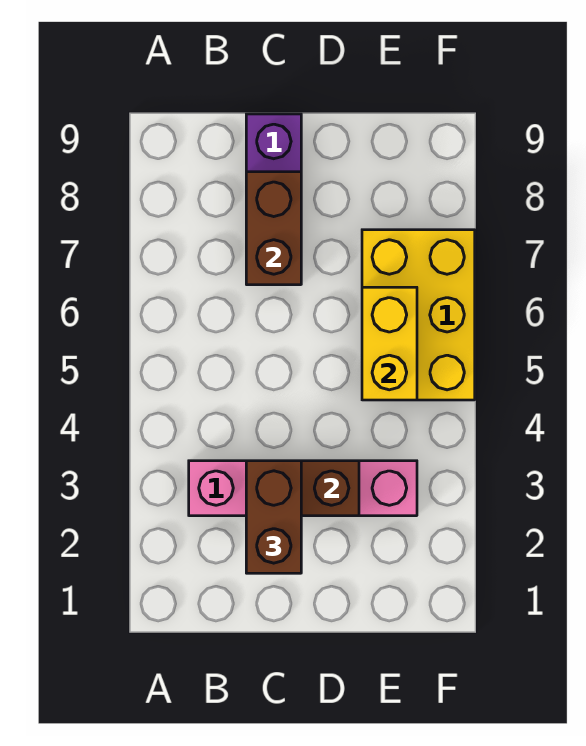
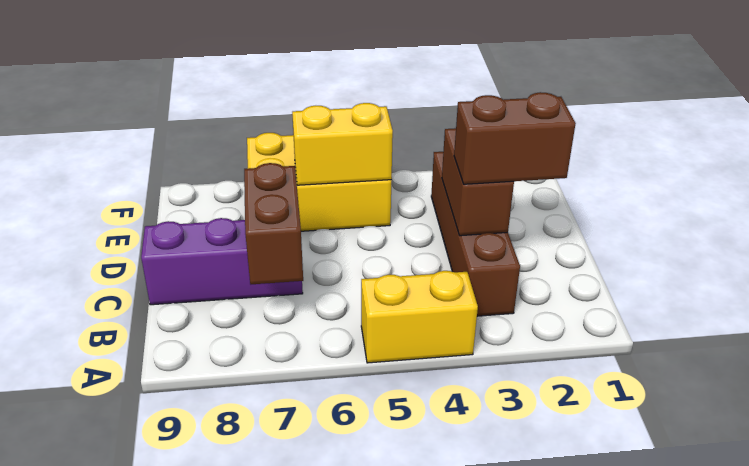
none -> yellow brick A4:A5 level 1
pink brick B3:E3 level 1 -> brown brick B3:E3 level 1
brown brick C7:C8 level 2 -> brown brick B7:C7 level 2

